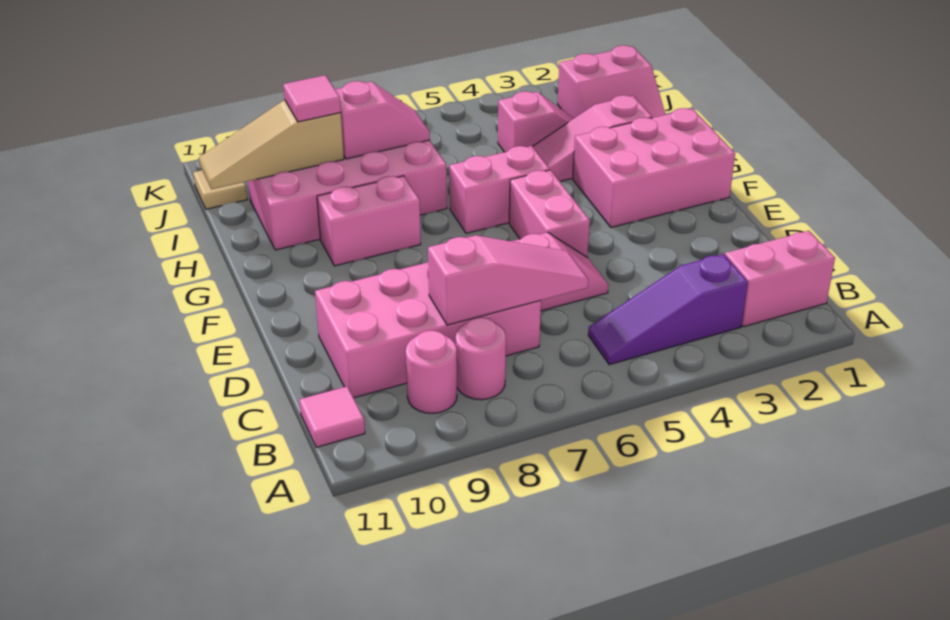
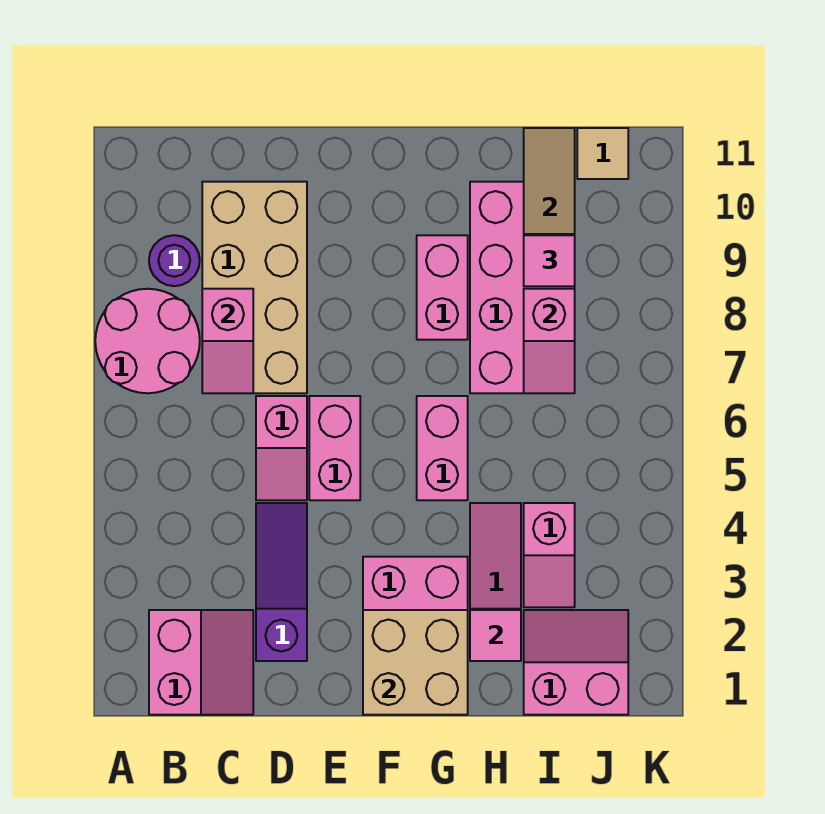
purple slope B3:B5 level 1 top 3 -> purple slope D2:D4 level 1 top 2
pink round brick B8 level 1 -> pink round brick A7:B8 level 1
pink round brick B9 level 1 -> purple round brick B9 level 1
pink tile B11 level 1 -> pink tile H2 level 2
pink slope C6:C8 level 2 top 8 -> pink slope C7:C8 level 2 top 8
pink brick C7:D10 level 1 -> tan brick C7:D10 level 1
pink brick E5:F5 level 1 -> pink brick E5:E6 level 1
none -> tan brick F1:G2 level 2
pink slope I1:J2 level 1 top J -> pink slope I1:J2 level 1 top 1

